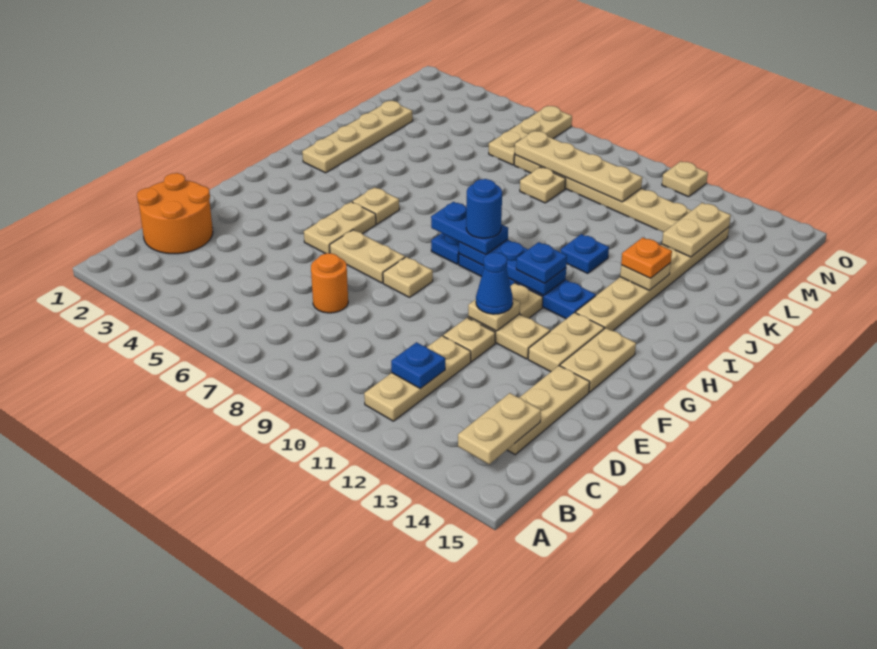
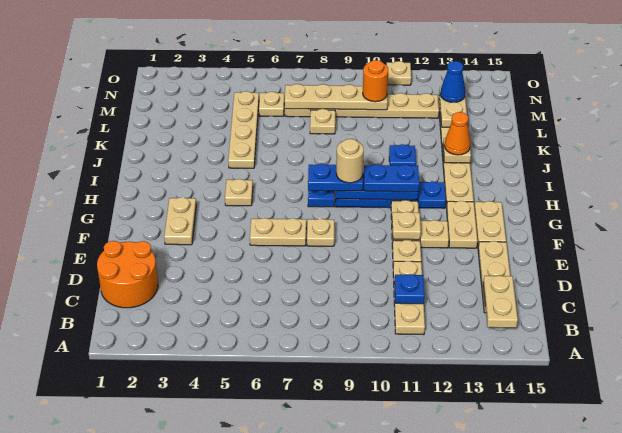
orange round brick D7 level 1 -> orange round brick M10 level 3
tan plate F5:G5 level 1 -> tan plate F3:G3 level 1
blue cone F11 level 3 -> blue cone M13 level 3
blue round brick H9 level 4 -> tan round brick H9 level 4
blue plate H11 level 3 -> blue plate H10:H11 level 3
tan plate I2:L2 level 1 -> tan plate J5:M5 level 1
orange plate J13 level 3 -> orange cone J13 level 3
tan plate M6:O6 level 1 -> tan plate M6 level 1

